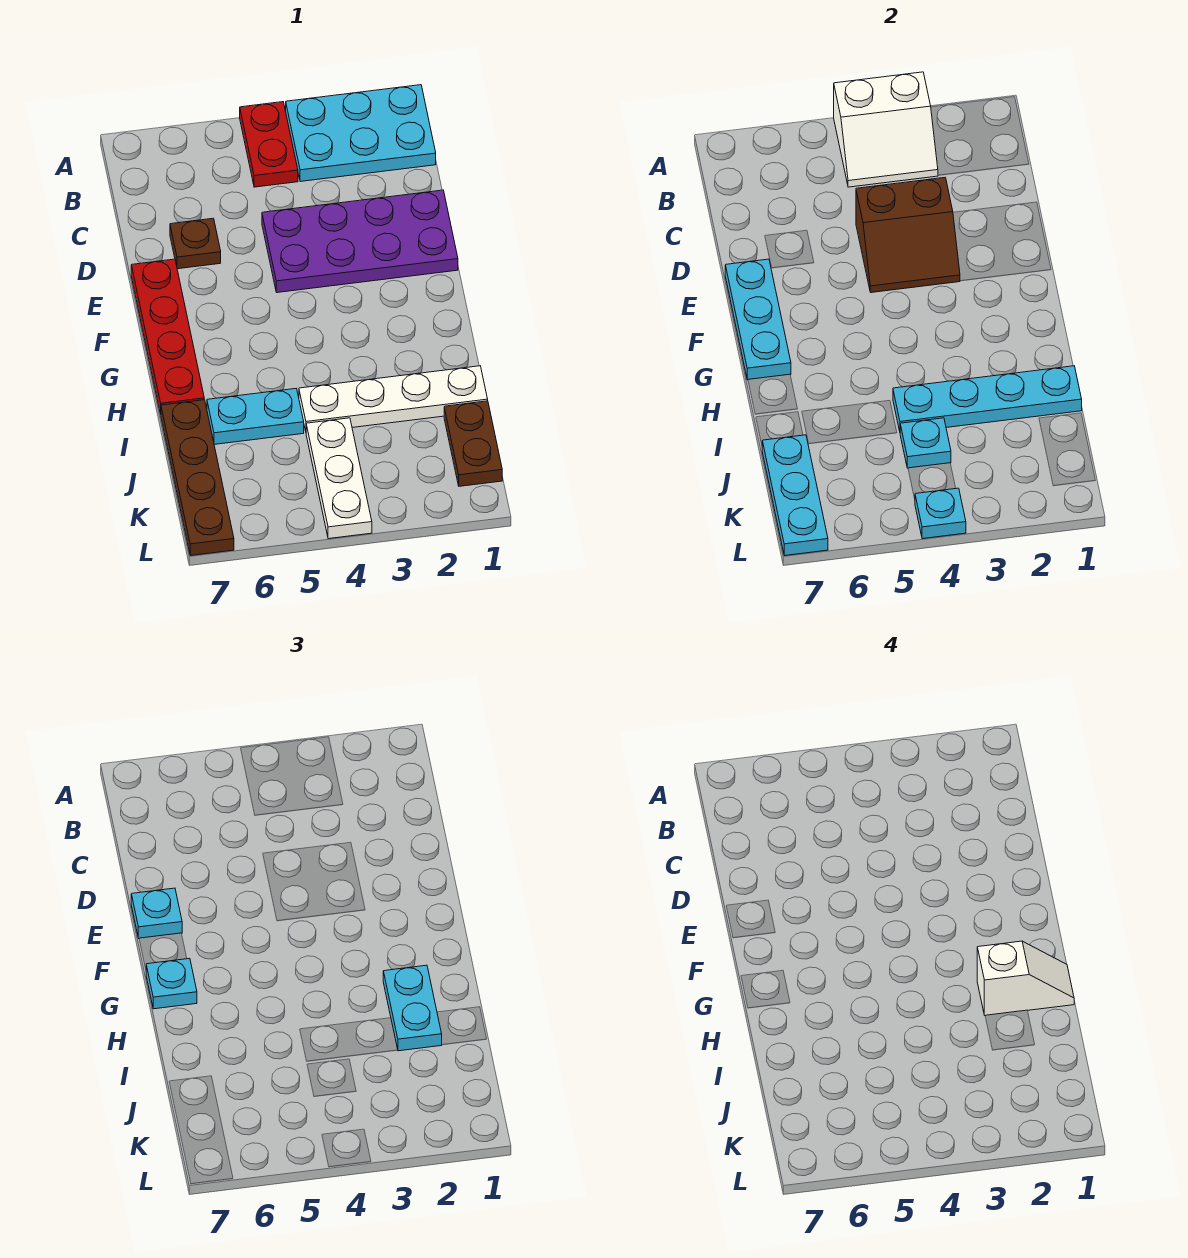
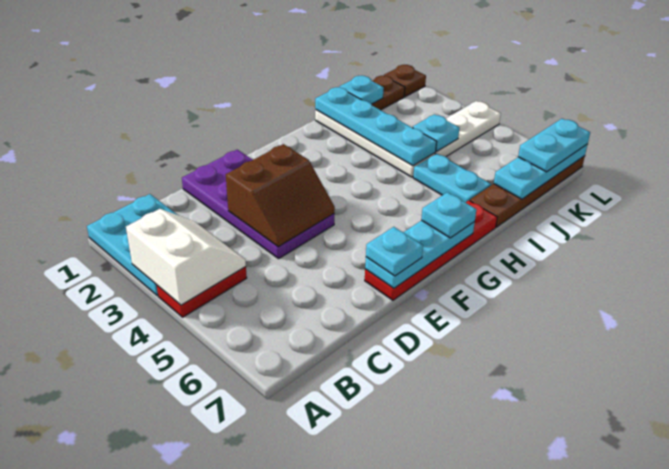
brown slope D3:E4 level 2 top D -> brown slope D3:E4 level 2 top 3
brown plate D6 level 1 -> brown plate L1 level 1
white slope H1:H2 level 4 top 2 -> none
cyan plate H2:I2 level 3 -> cyan plate K7:L7 level 3
cyan plate L4 level 2 -> cyan plate J1 level 2

